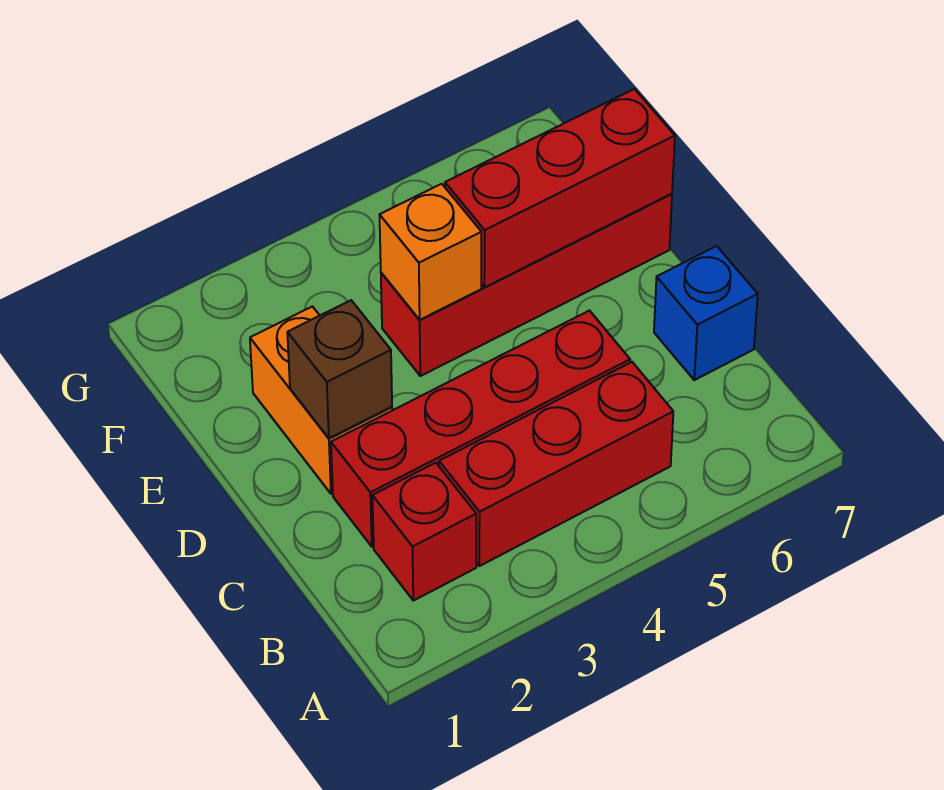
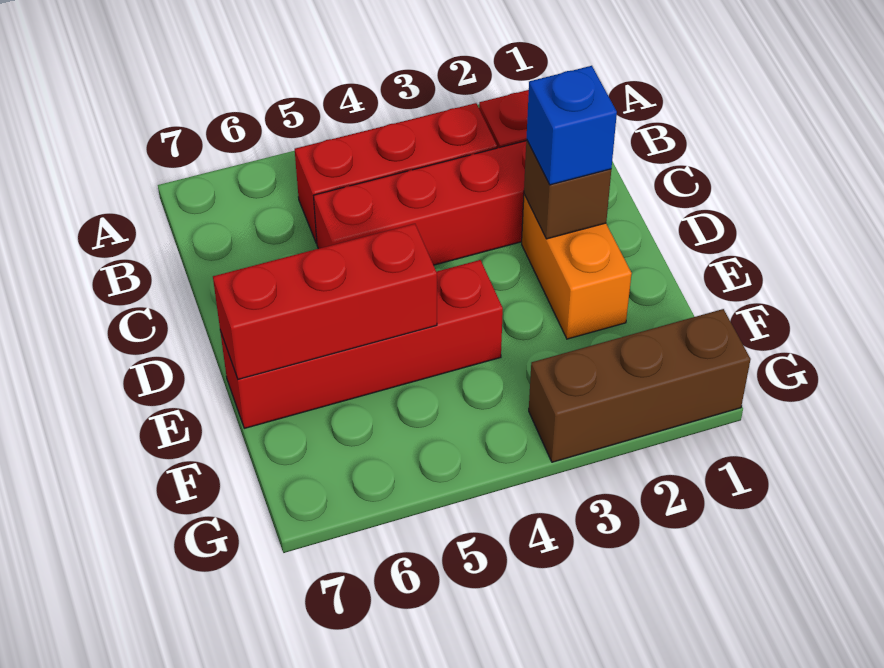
blue brick C7 level 1 -> blue brick D2 level 3
orange brick E4 level 2 -> none
none -> brown brick G1:G3 level 1

